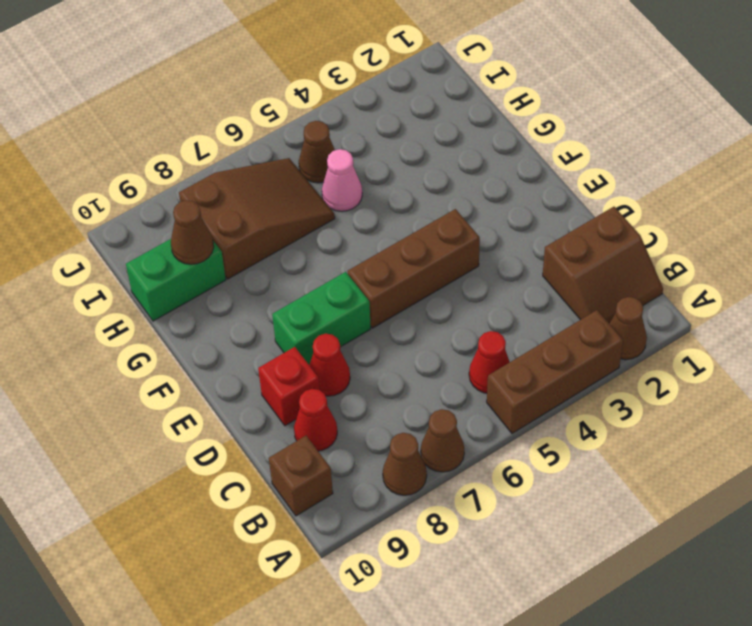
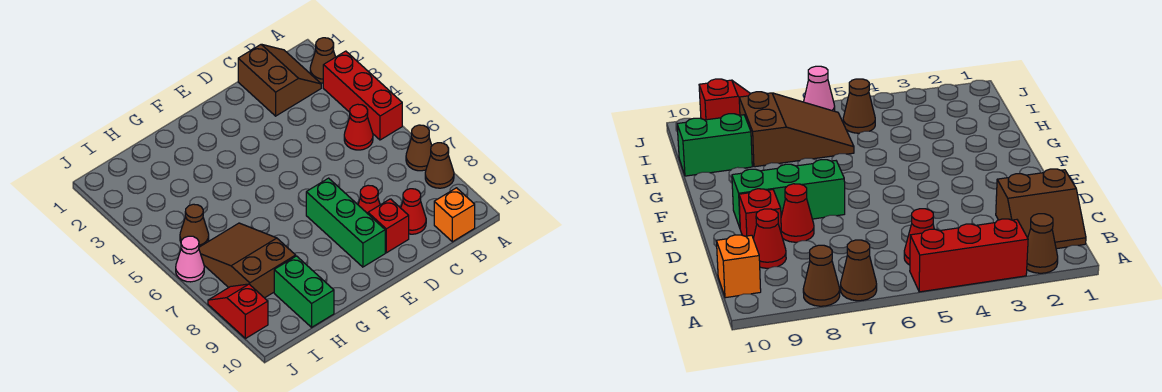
brown brick A3:A5 level 1 -> red brick A3:A5 level 1
brown brick B10 level 1 -> orange brick B10 level 1
brown brick E4:E6 level 1 -> none
green brick E7:E8 level 1 -> green brick E7:E9 level 1
pink cone H5 level 1 -> pink cone J6 level 1
brown cone H9 level 2 -> none
none -> red slope J8:J9 level 1 top 9

